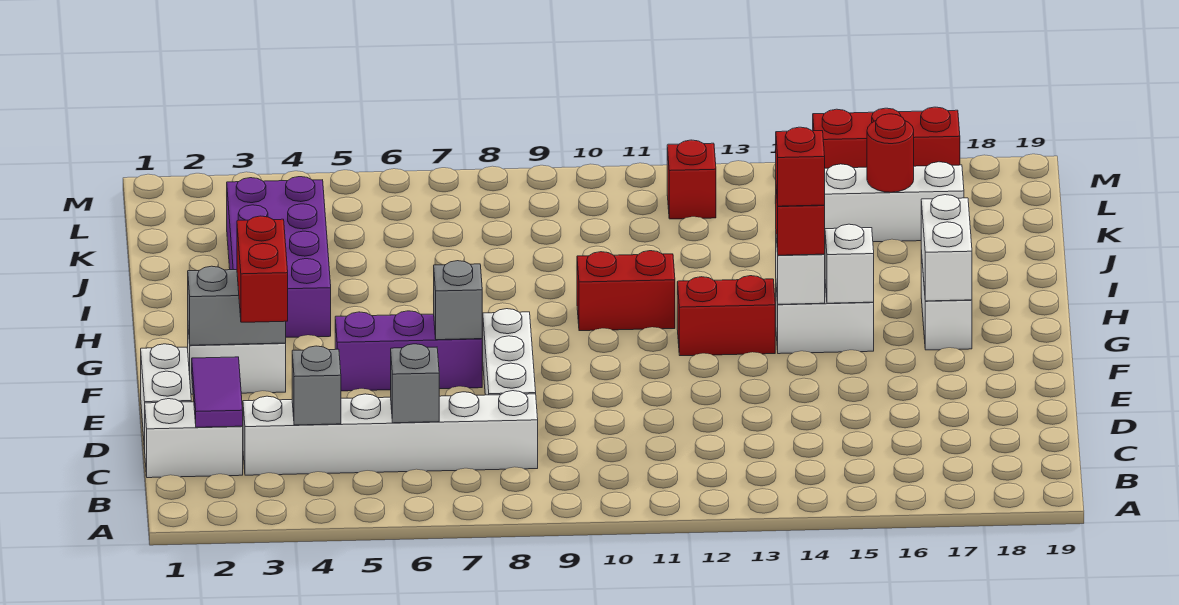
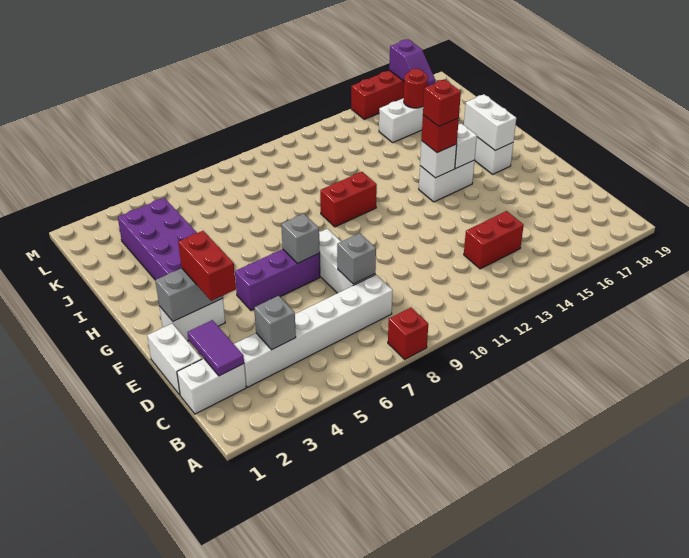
grey brick C6 level 2 -> grey brick D8 level 2
red brick G12:G13 level 1 -> red brick C13:C14 level 1
red brick L12 level 1 -> red brick A8 level 1
none -> purple slope L17:M17 level 2 top M

